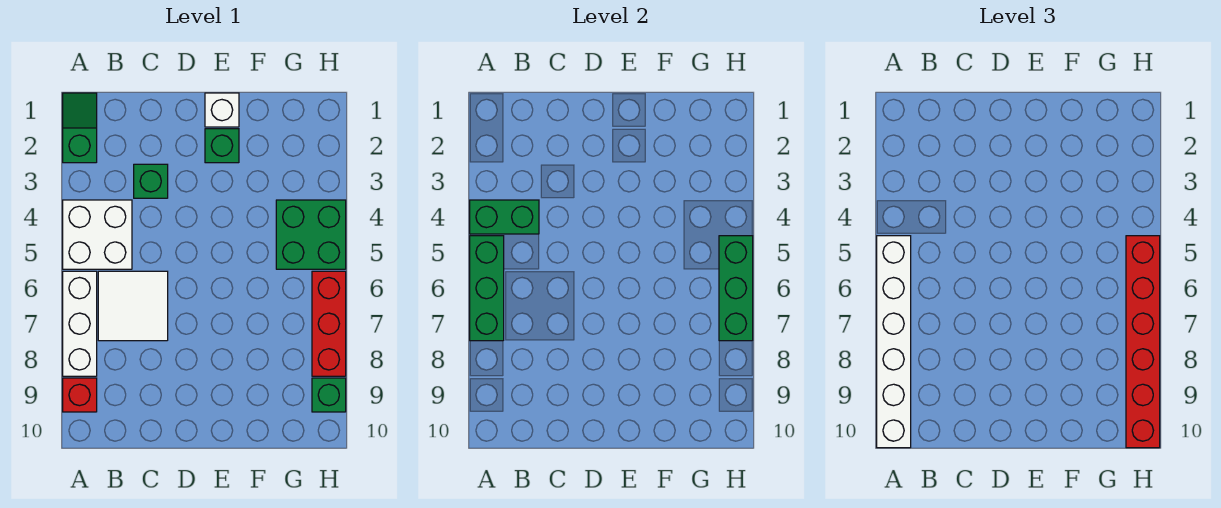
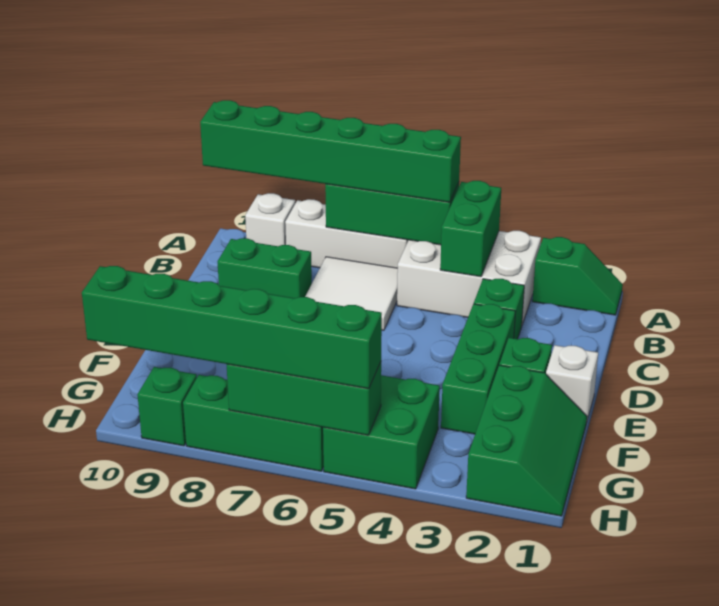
white brick A4:B5 level 1 -> white brick A3:B5 level 1
white brick A5:A10 level 3 -> green brick A5:A10 level 3
red brick A9 level 1 -> white brick A9 level 1
none -> green brick C8:C9 level 1
none -> green brick D3:F3 level 1
none -> green slope F1:H2 level 1 top 2
red brick H5:H10 level 3 -> green brick H5:H10 level 3
red brick H6:H8 level 1 -> green brick H6:H8 level 1

